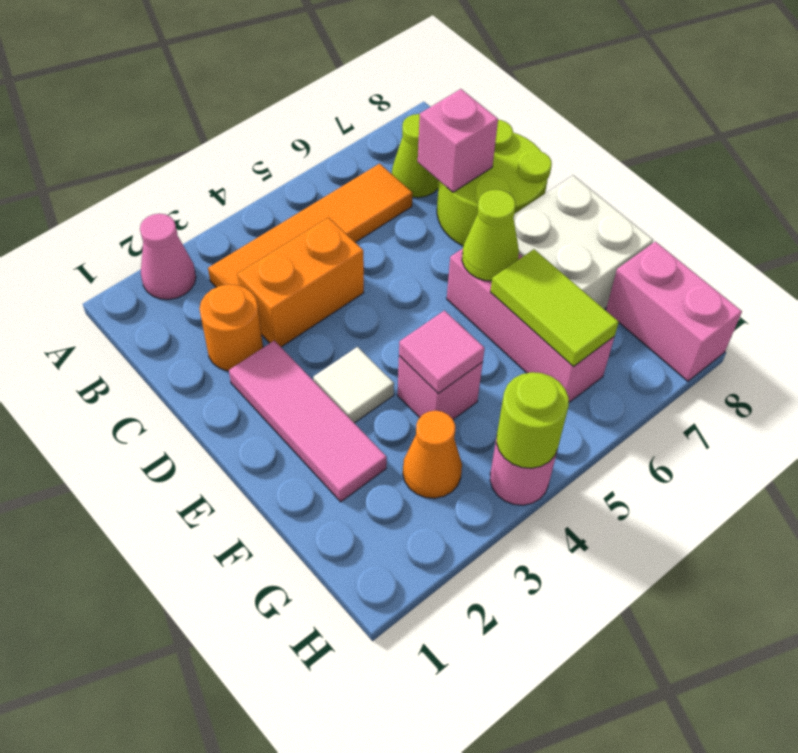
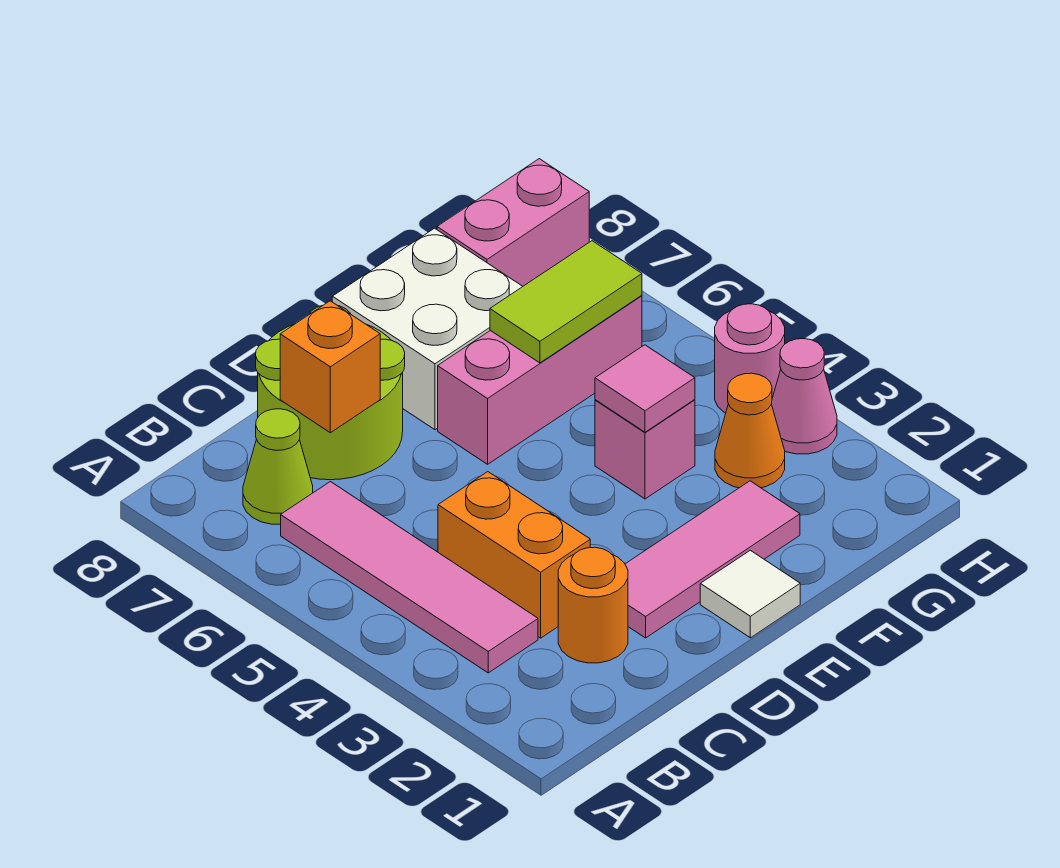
pink cone A2 level 1 -> pink cone H3 level 1
orange tile B3:B6 level 1 -> pink tile B3:B6 level 1
pink brick C7 level 2 -> orange brick C7 level 2
white tile E3 level 1 -> white tile E1 level 1
lime cone E6 level 2 -> none
lime round brick H4 level 2 -> none

